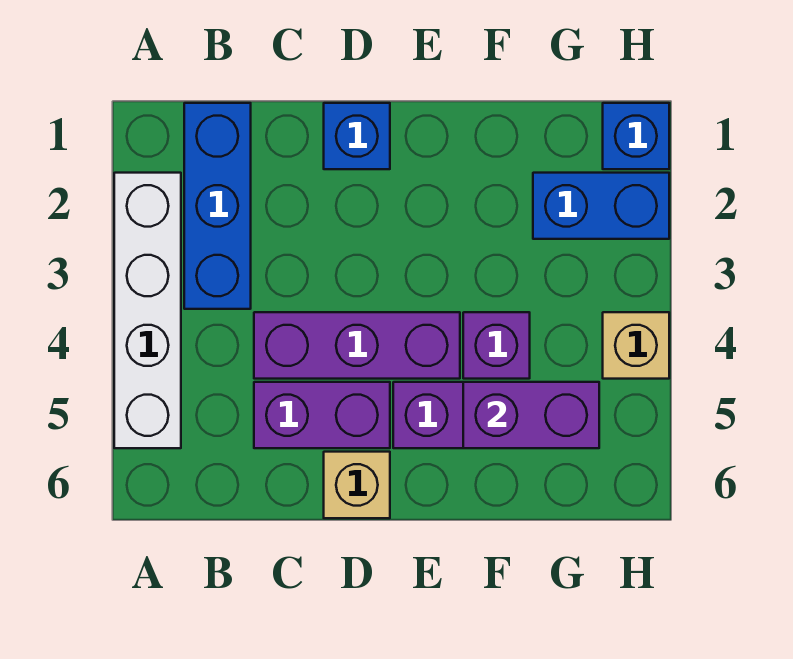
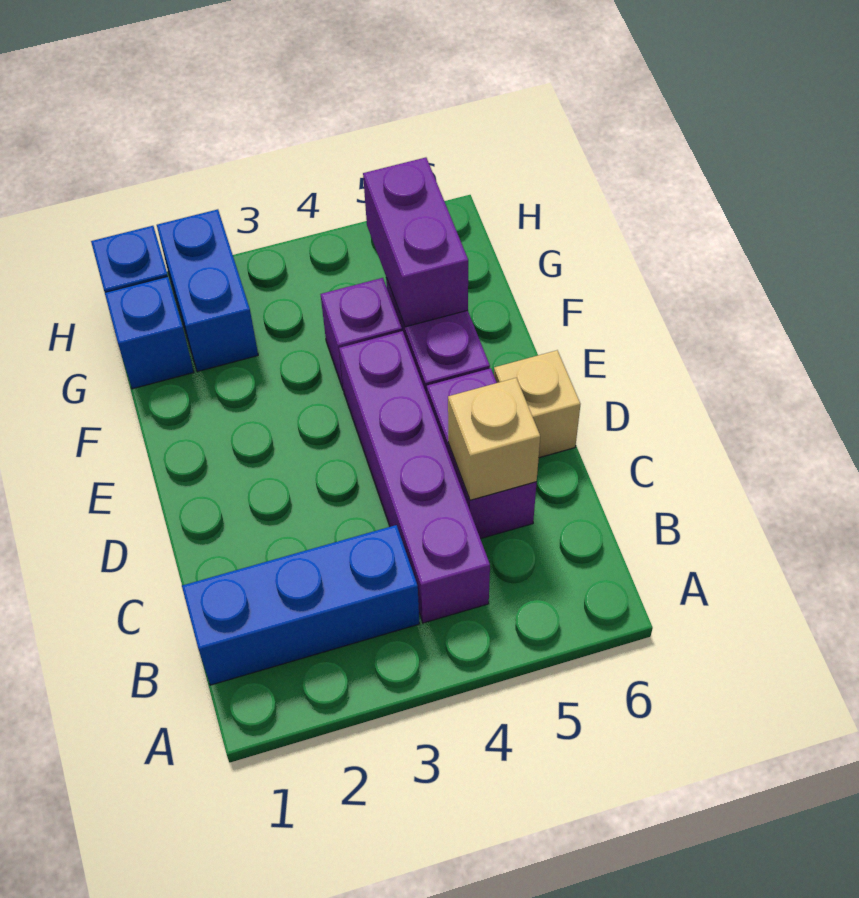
white brick A2:A5 level 1 -> none
purple brick C4:E4 level 1 -> purple brick B4:E4 level 1
blue brick D1 level 1 -> blue brick G1 level 1
tan brick H4 level 1 -> tan brick C5 level 2

